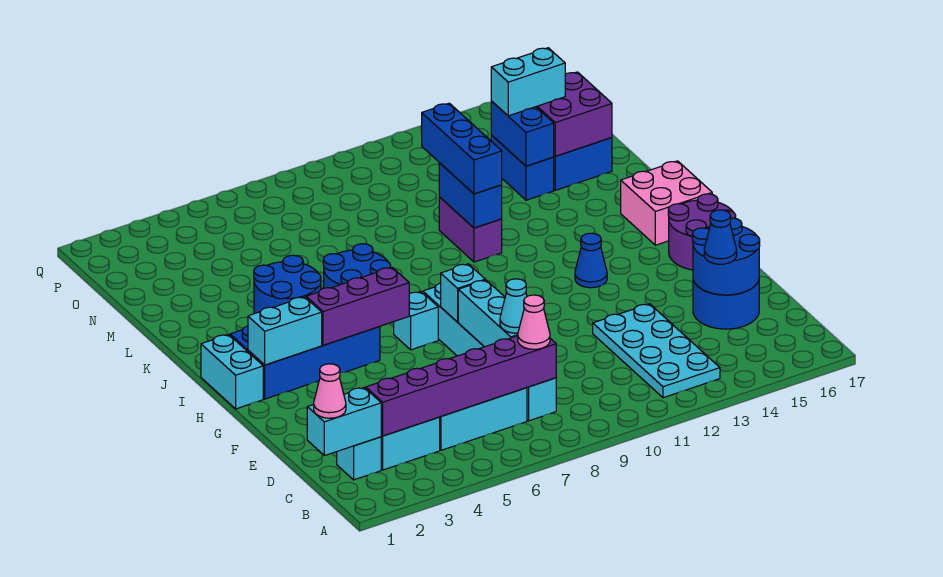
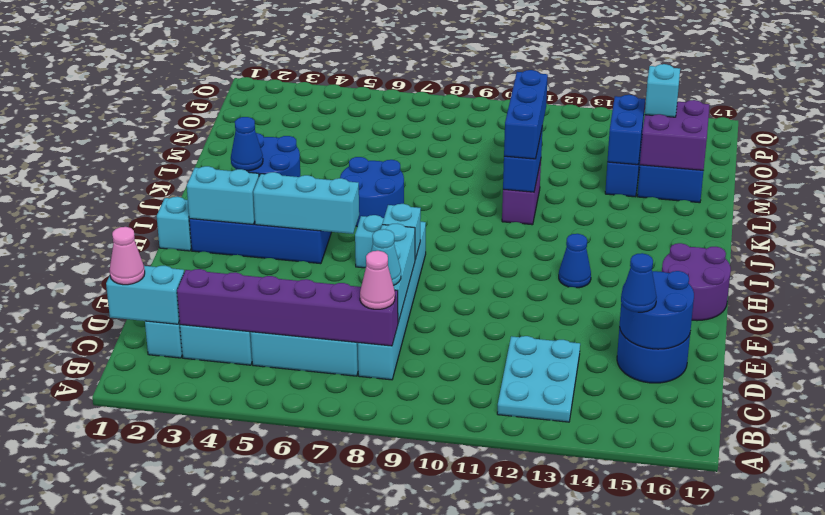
cyan plate B12:E13 level 1 -> cyan plate B12:D13 level 1
cyan brick H1:I1 level 1 -> cyan brick H1 level 1
purple brick H4:H6 level 2 -> cyan brick H4:H6 level 2
none -> blue cone I3 level 3
pink brick I16:J17 level 1 -> none
cyan brick N14:N15 level 3 -> cyan brick N15 level 3

